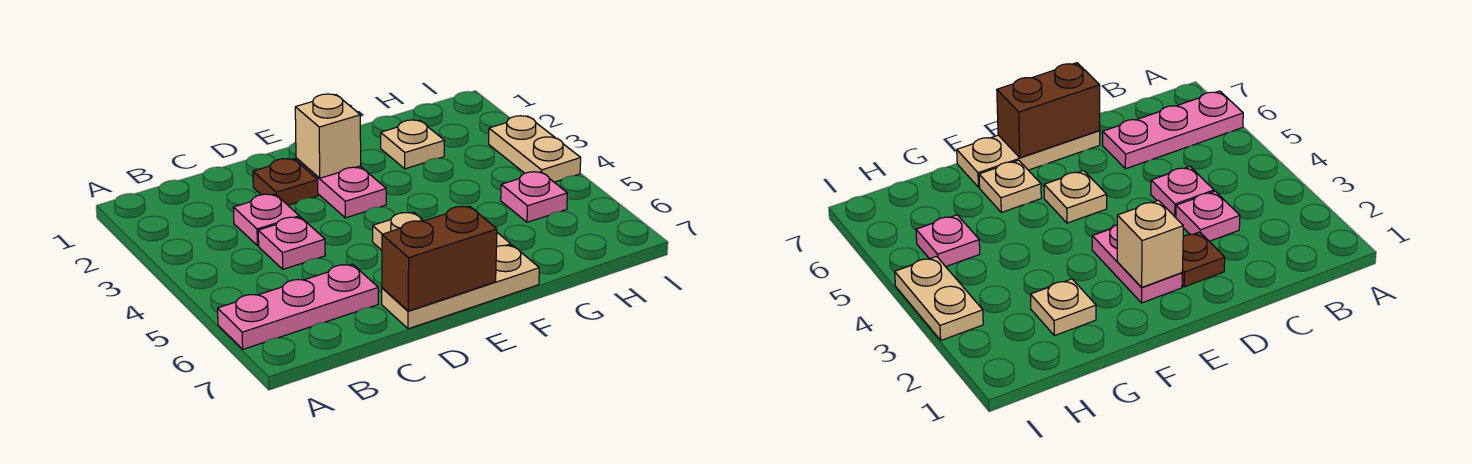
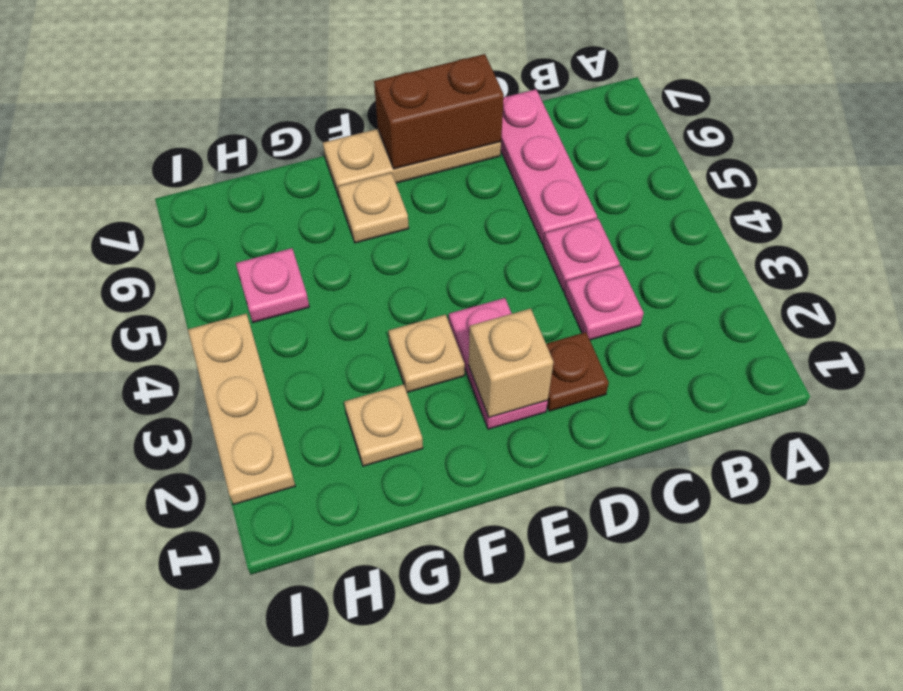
pink plate A6:C6 level 1 -> pink plate C5:C7 level 1
tan plate E5 level 1 -> tan plate F3 level 1
tan plate I3:I4 level 1 -> tan plate I2:I4 level 1

